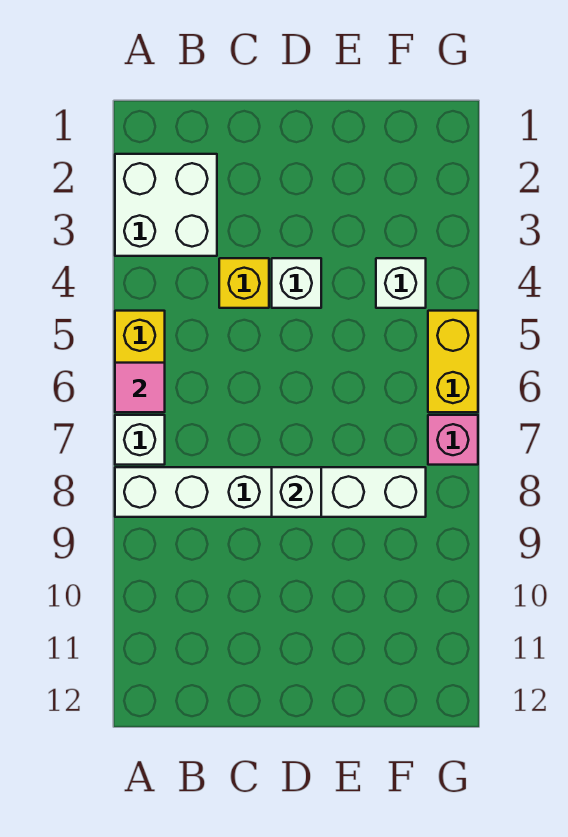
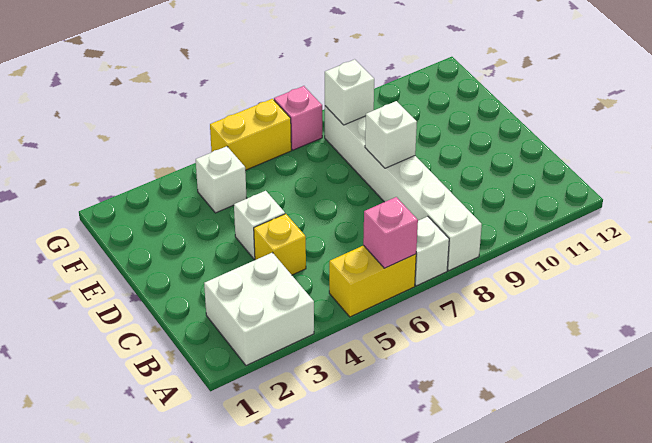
pink tile A6 level 2 -> pink brick A6 level 2
none -> white brick F8 level 2

